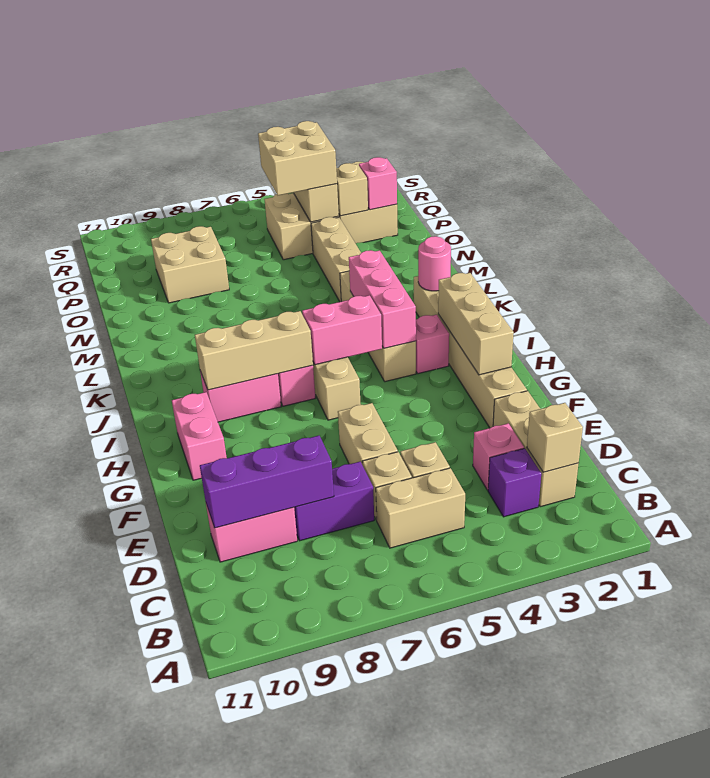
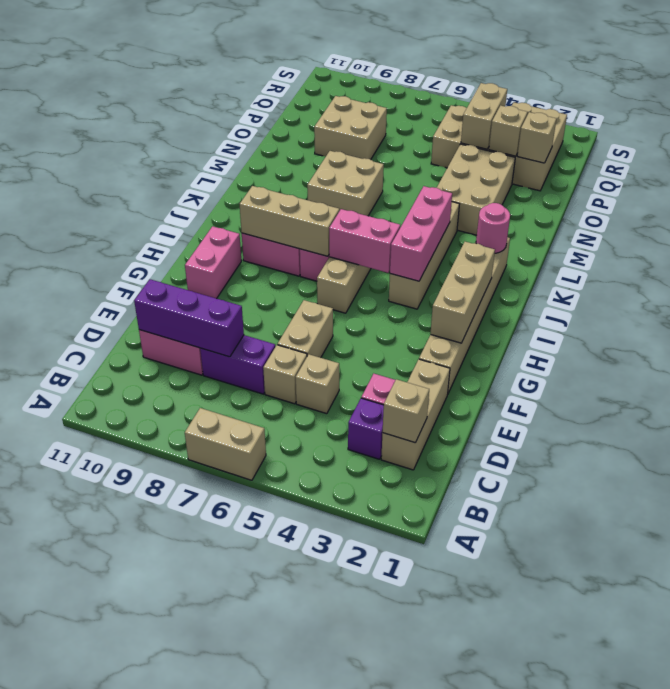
tan brick C5:C6 level 1 -> tan brick A6:A7 level 1
pink brick I3 level 1 -> none
tan brick M4:O4 level 1 -> tan brick M3:O4 level 1
pink brick P2 level 2 -> tan brick P2 level 2
tan brick P4:Q5 level 3 -> tan brick L7:M8 level 1

